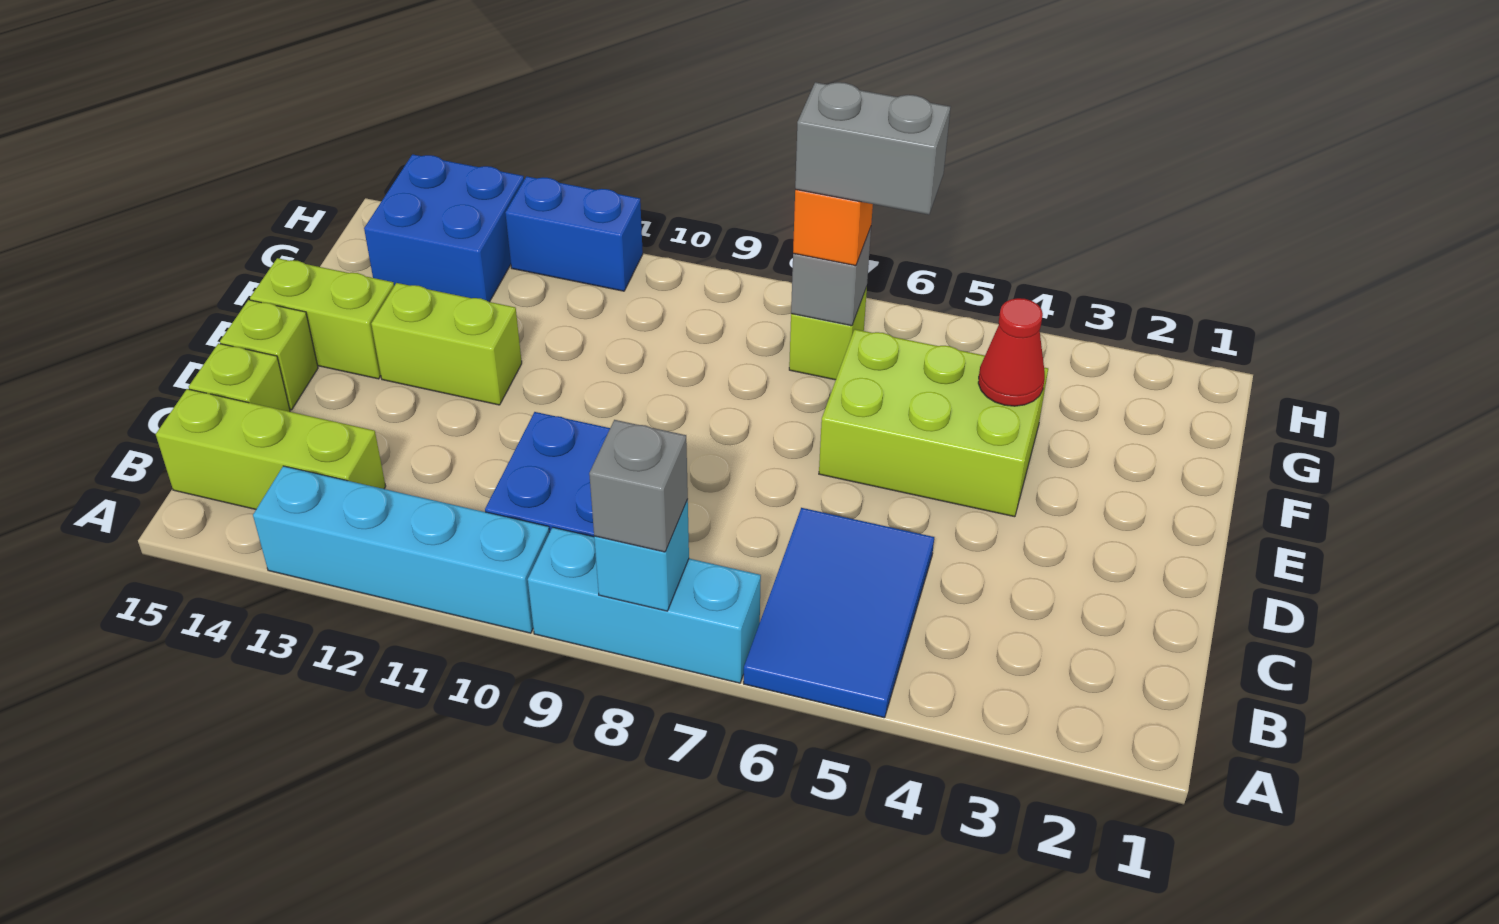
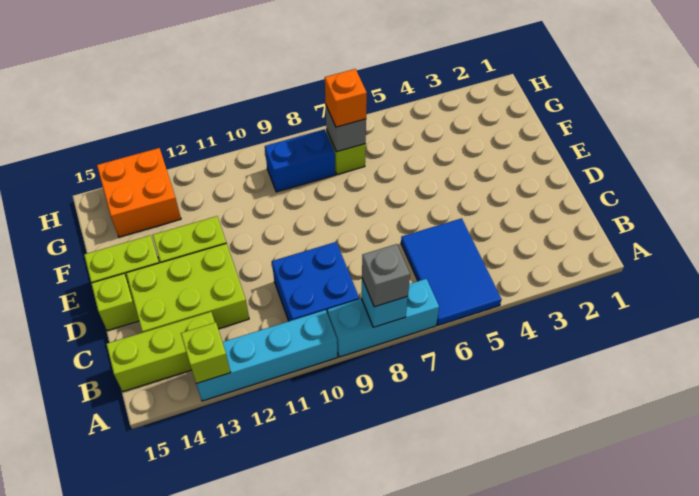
lime brick C15 level 1 -> lime brick A13 level 2
lime brick E4:F6 level 1 -> lime brick C12:D14 level 1
red cone F4 level 2 -> none
grey brick G6:G7 level 4 -> none
blue brick G13:H14 level 1 -> orange brick G13:H14 level 1
blue brick H11:H12 level 1 -> blue brick G8:G9 level 1

